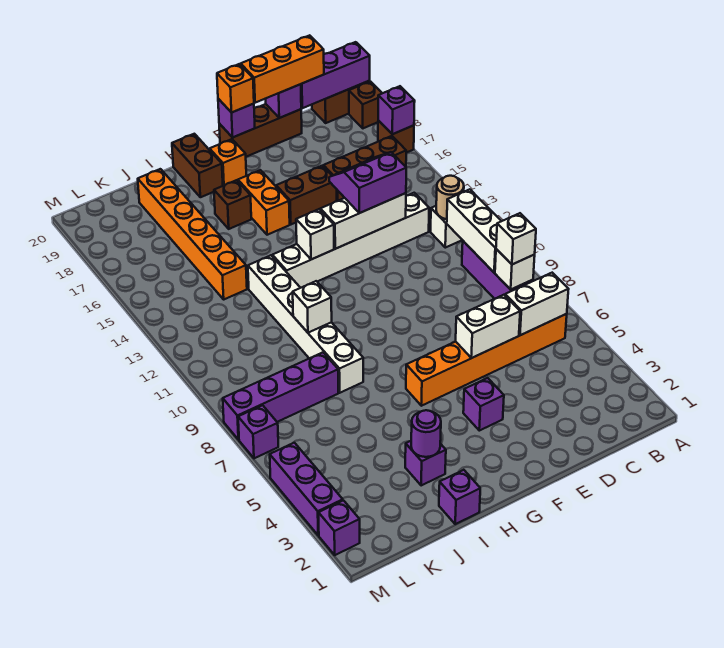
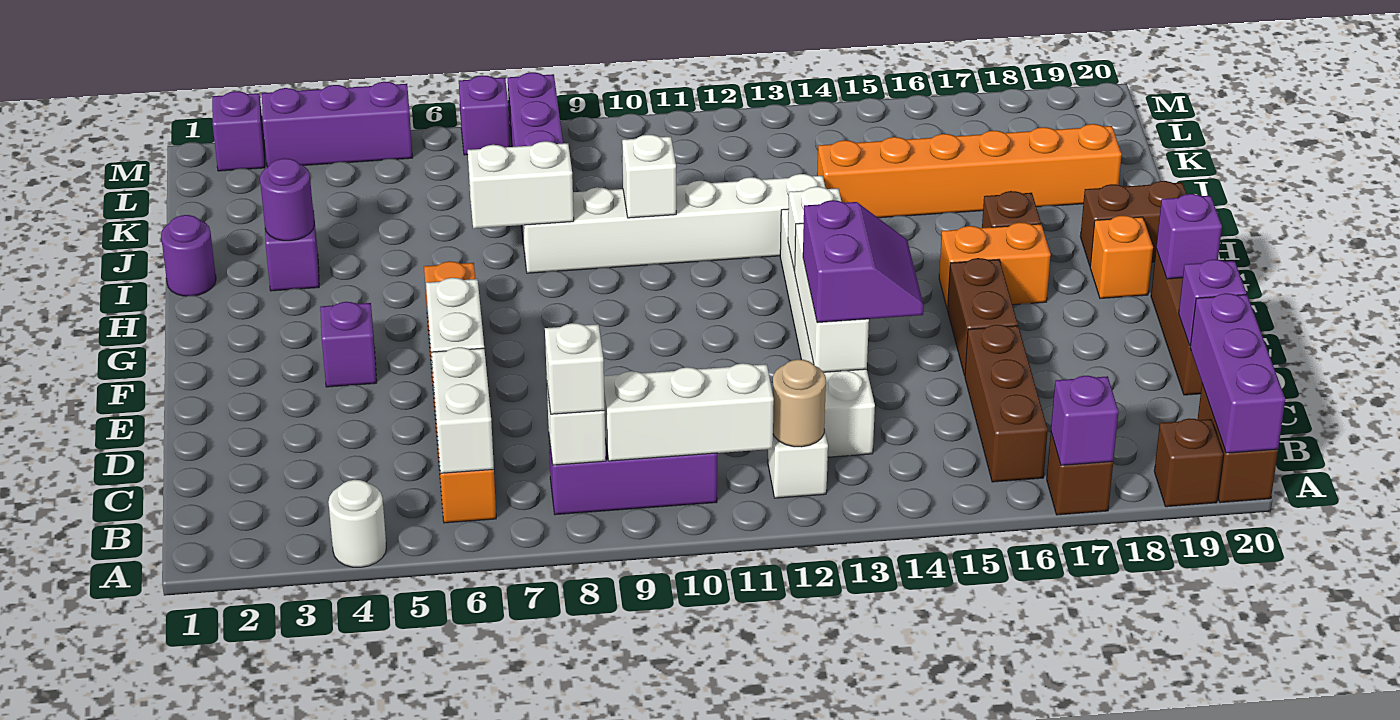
none -> white round brick A4 level 1
orange brick C20:E20 level 3 -> none
orange brick F20 level 3 -> none
purple brick I1 level 1 -> purple round brick I1 level 1
none -> white brick I7:I8 level 2

